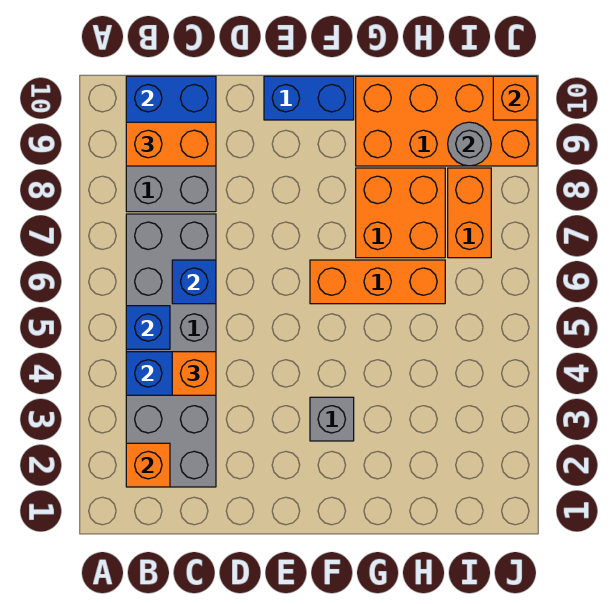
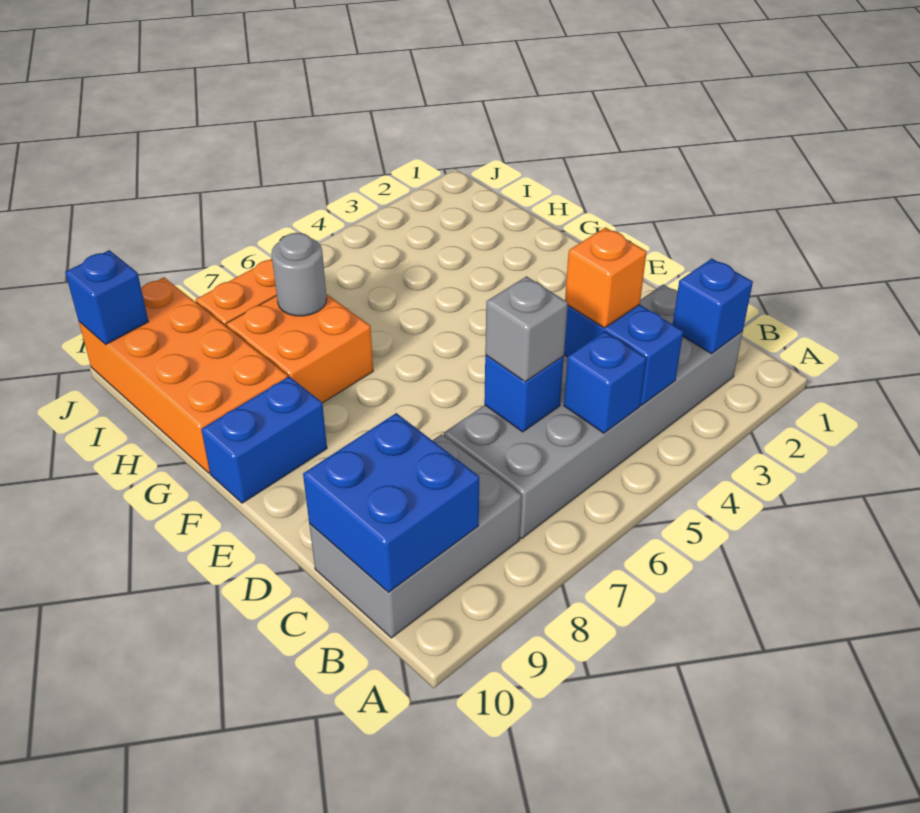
orange brick B2 level 2 -> blue brick B2 level 2
orange brick B9:C9 level 3 -> none
blue brick E10:F10 level 1 -> blue brick F9:F10 level 1
grey brick F3 level 1 -> grey brick C6 level 3
orange brick F6:H6 level 1 -> none
grey round brick I9 level 2 -> grey round brick H7 level 2
orange brick J10 level 2 -> blue brick J10 level 2

